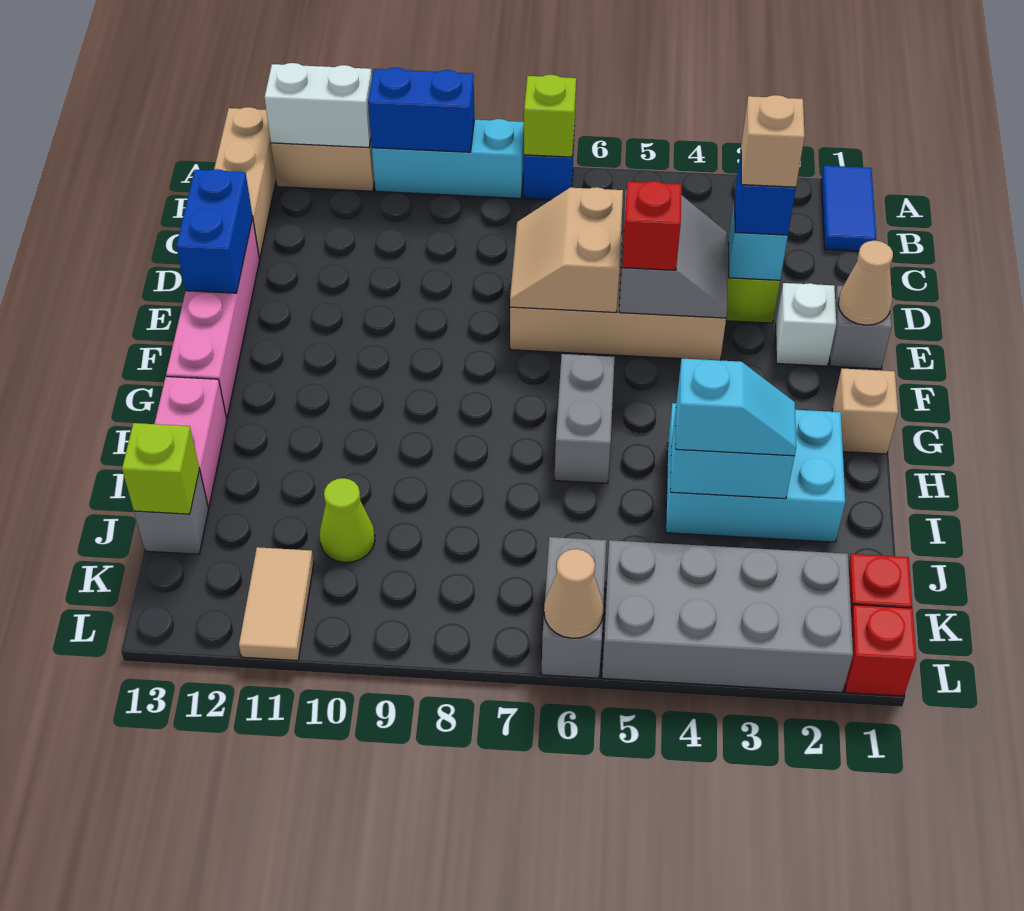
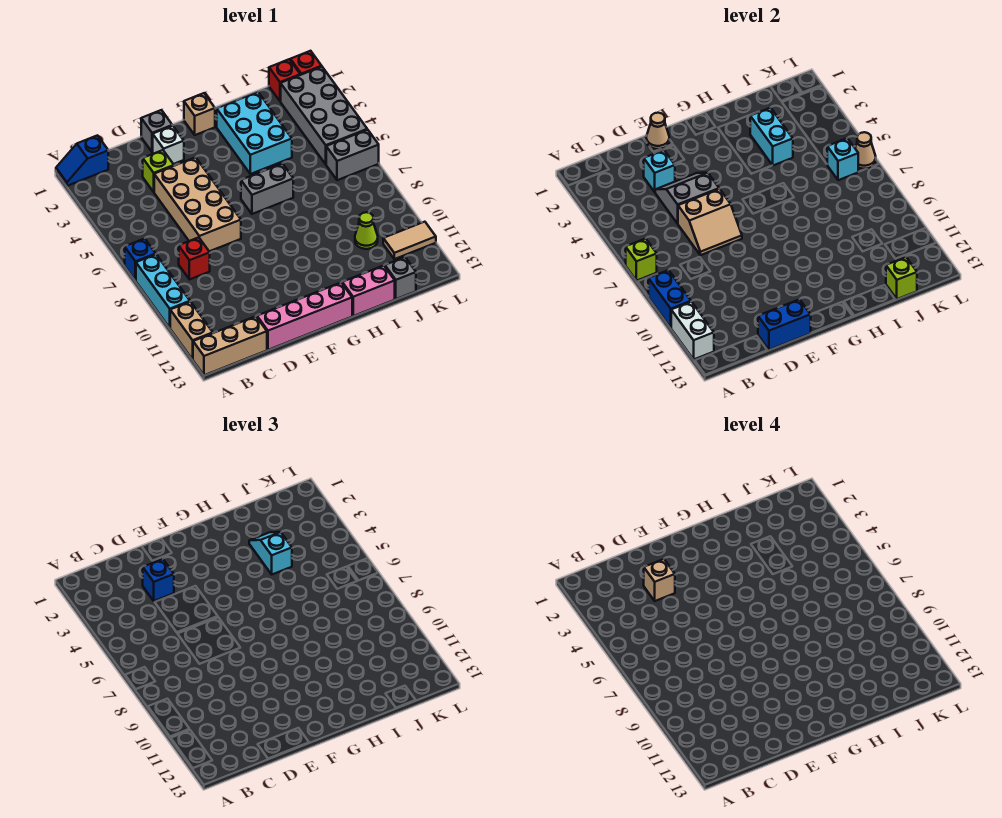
blue tile A1:B1 level 1 -> blue slope A1:B1 level 1 top B
red brick E5 level 3 -> red brick C8 level 1
none -> cyan brick K6 level 2

